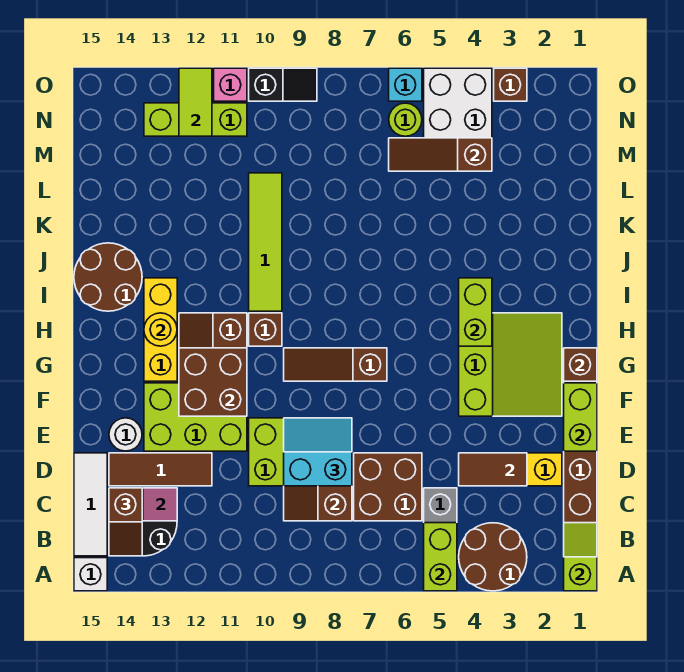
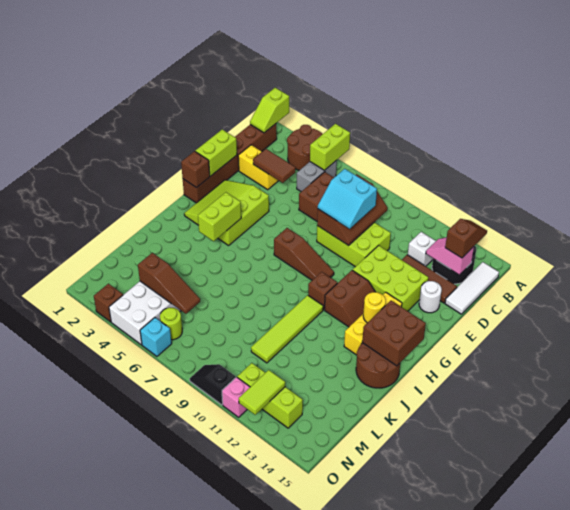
white brick A15 level 1 -> white brick C12 level 1
brown brick F11:G12 level 2 -> brown brick H14:I15 level 2

